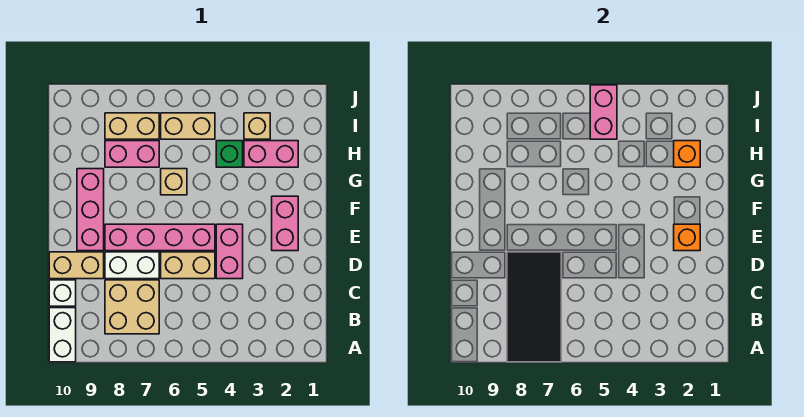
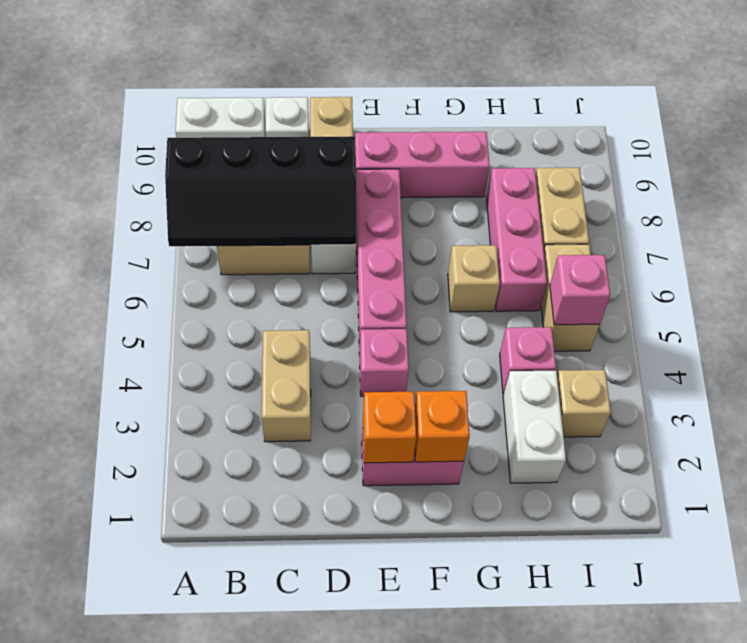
black tile A7:D8 level 2 -> black slope A7:D8 level 2 top 8
pink brick D4:E4 level 1 -> pink brick E4 level 1
tan brick D5:D6 level 1 -> tan brick C3:C4 level 1
pink brick H2:H3 level 1 -> white brick H2:H3 level 1
orange brick H2 level 2 -> orange brick F2 level 2
green brick H4 level 1 -> pink brick H4 level 1
pink brick H7:H8 level 1 -> pink brick H6:H8 level 1
pink brick I5:J5 level 2 -> pink brick I5 level 2

